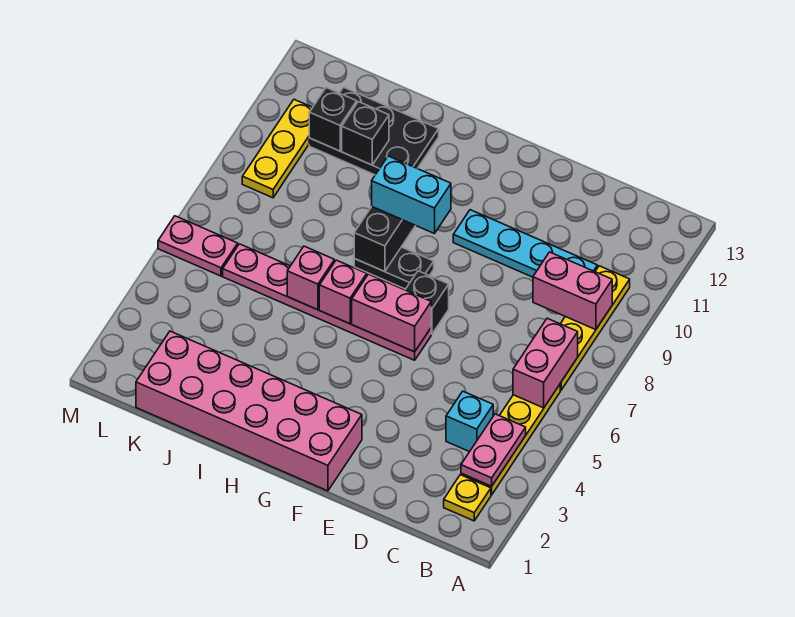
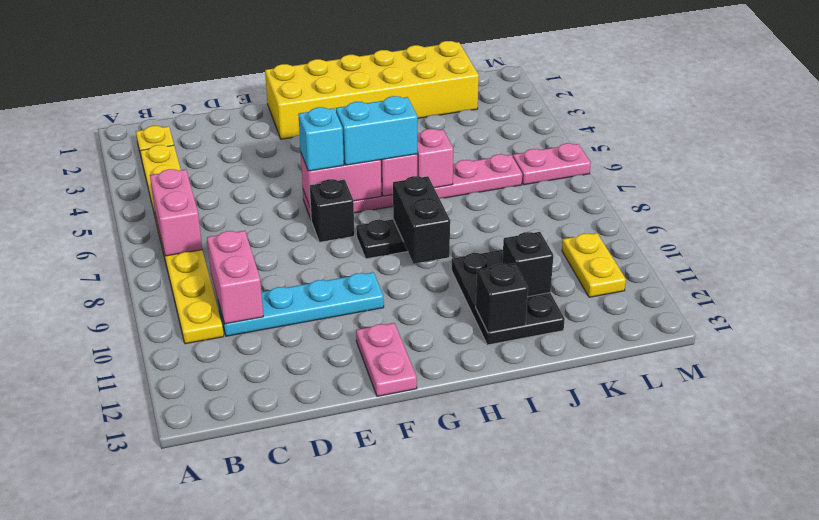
pink plate B3:B4 level 2 -> pink plate F12:F13 level 1
pink brick B9:C9 level 2 -> pink brick C9:C10 level 2
cyan brick C4 level 1 -> cyan brick F6 level 3
pink brick F1:K2 level 1 -> yellow brick F1:K2 level 1
cyan brick G9:H9 level 3 -> cyan brick G6:H6 level 3
black plate I11:K12 level 1 -> black plate I10:J12 level 1
black brick K11 level 2 -> black brick I12 level 2
yellow plate L9:L11 level 1 -> yellow plate L10:L11 level 1

